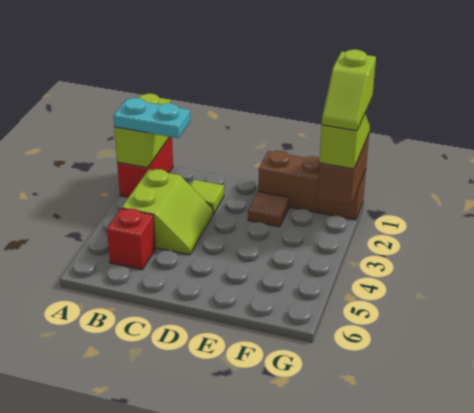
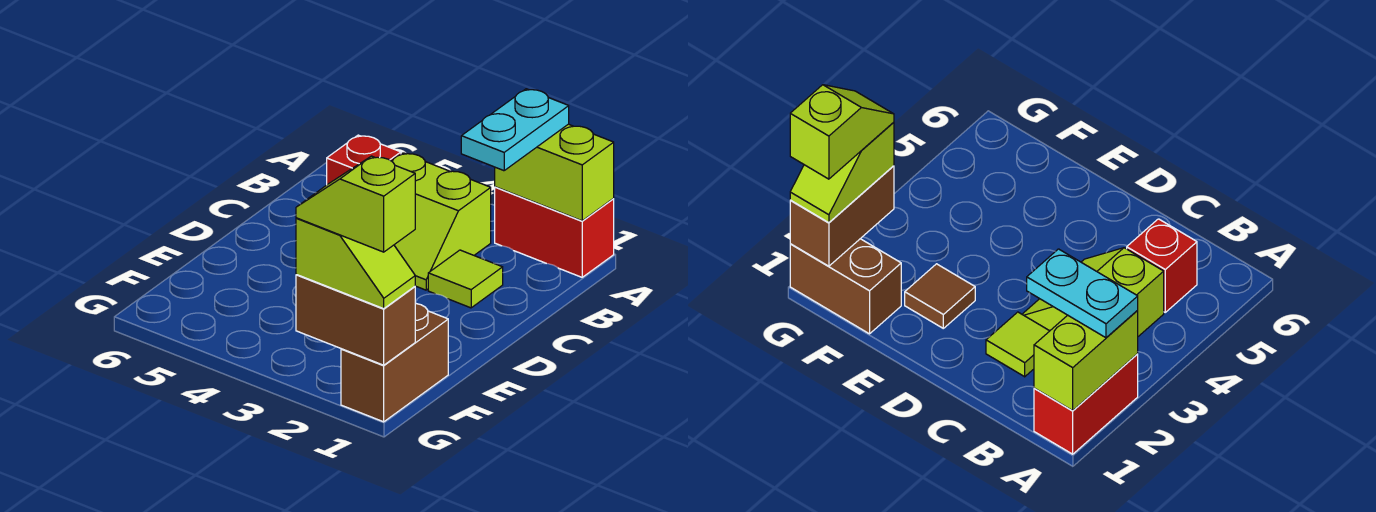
brown brick E1:G1 level 1 -> brown brick F1:G1 level 1

